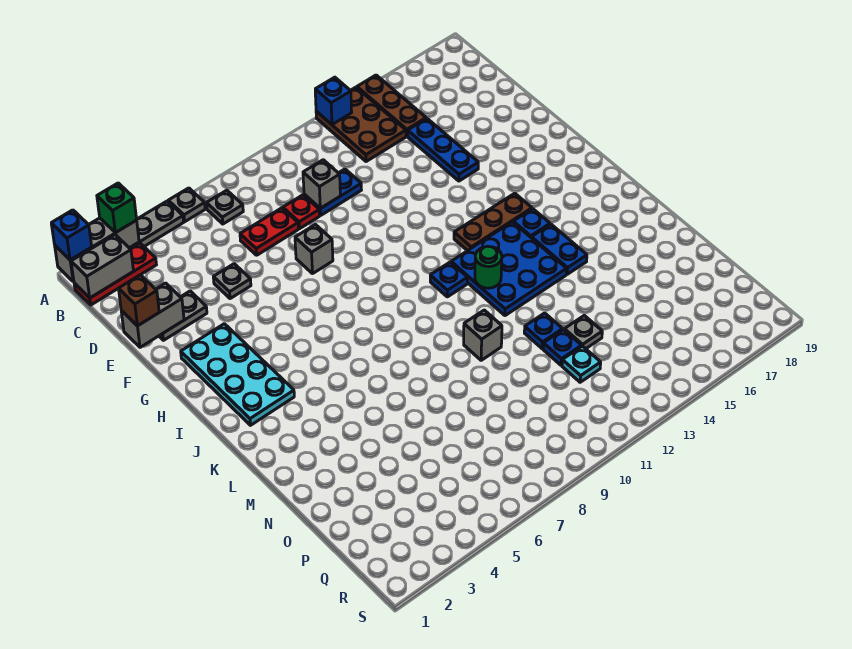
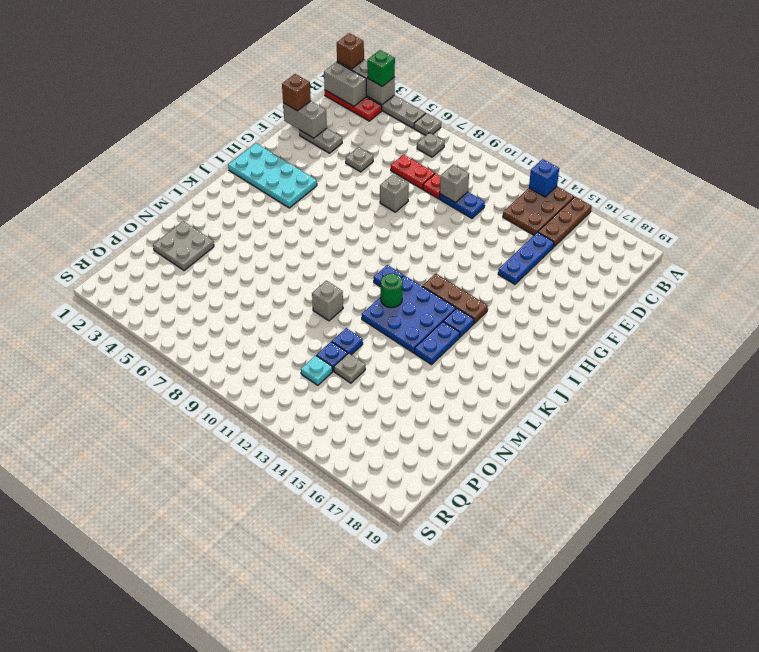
blue brick A1 level 3 -> brown brick A1 level 3
cyan plate G2:J3 level 1 -> cyan plate H1:I4 level 1
none -> grey plate N2:O3 level 1

